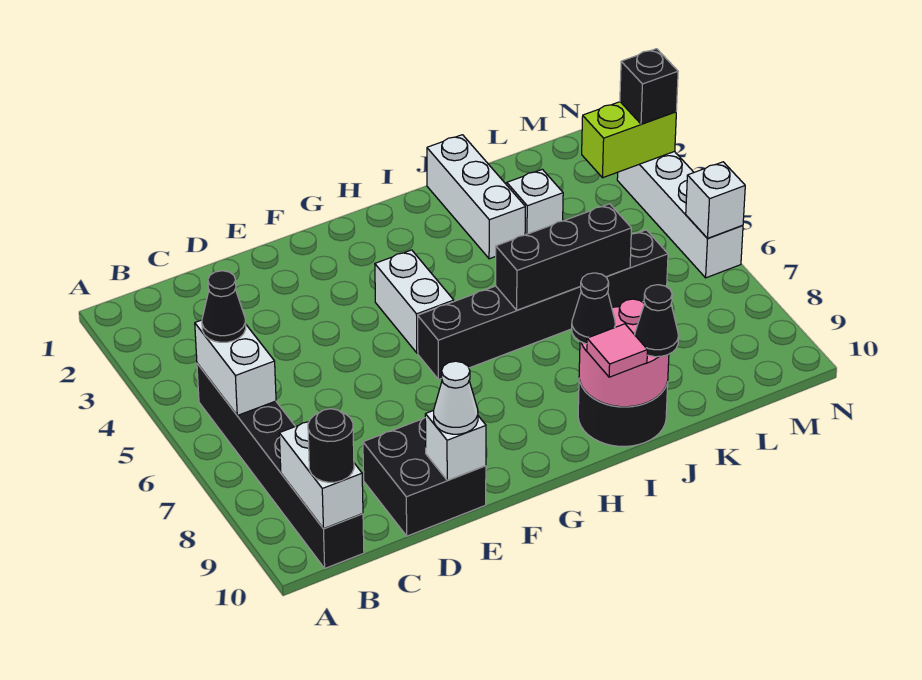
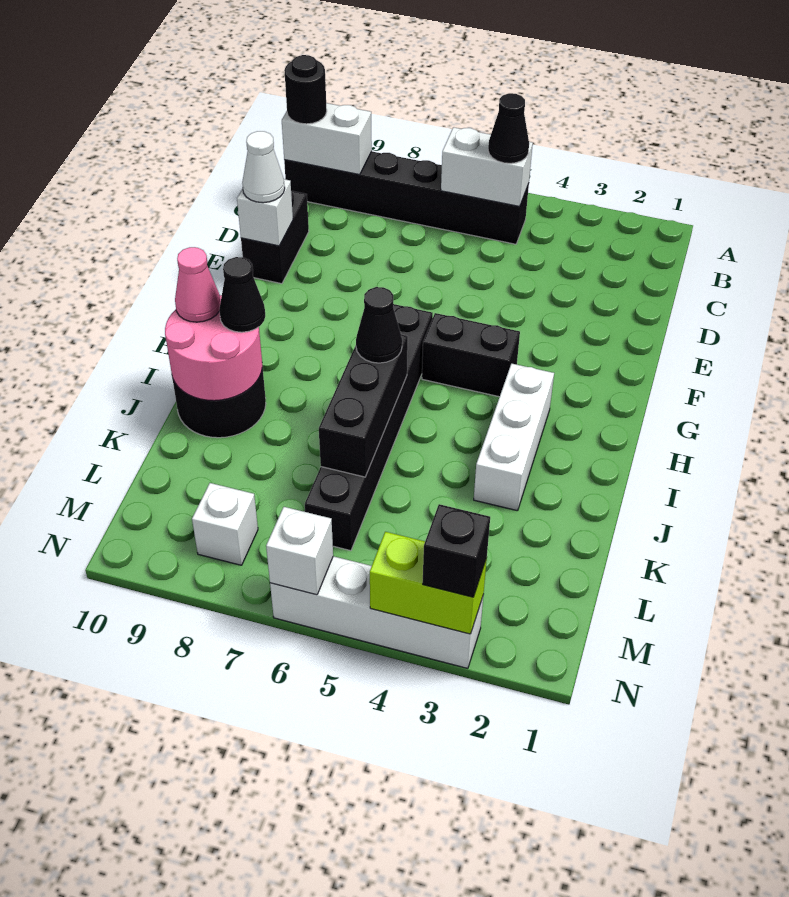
black brick D9:E10 level 1 -> black brick D10:E10 level 1
white brick G4:G5 level 1 -> black brick G4:G5 level 1
pink tile I10 level 3 -> pink cone I10 level 3
white brick J1:J3 level 1 -> white brick H3:J3 level 1
black cone J10 level 3 -> black cone I6 level 3
white brick K3 level 1 -> white brick M8 level 1
lime brick M3:N3 level 2 -> lime brick N3:N4 level 2

